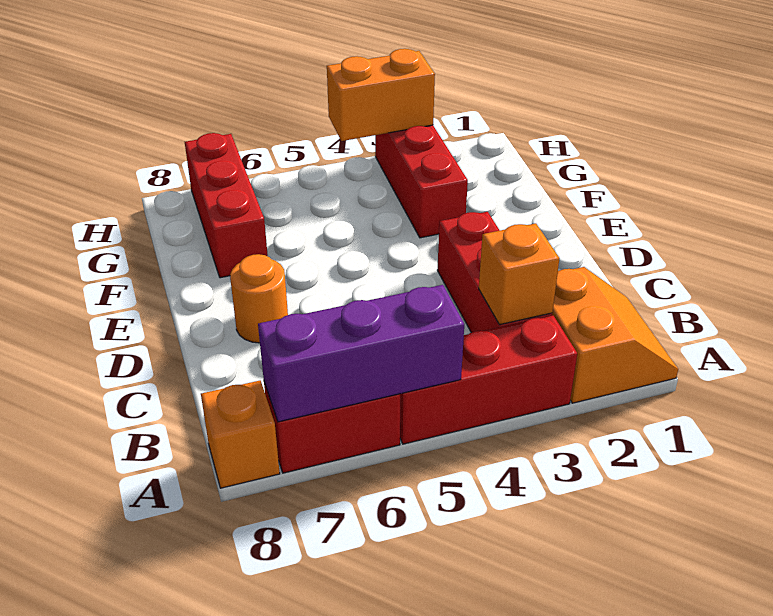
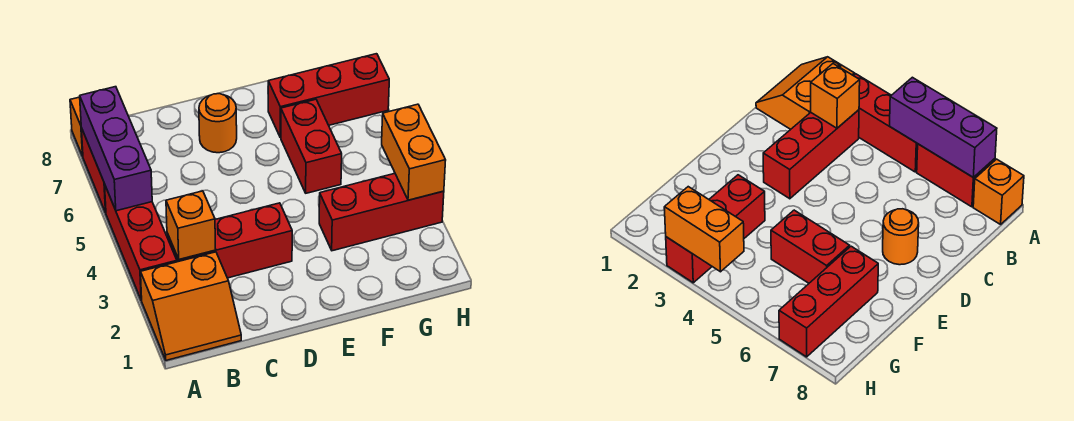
none -> red brick F5:F6 level 1

